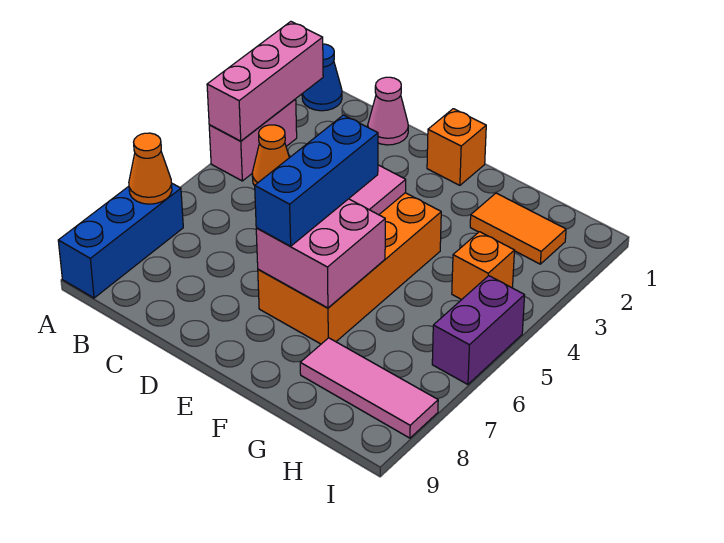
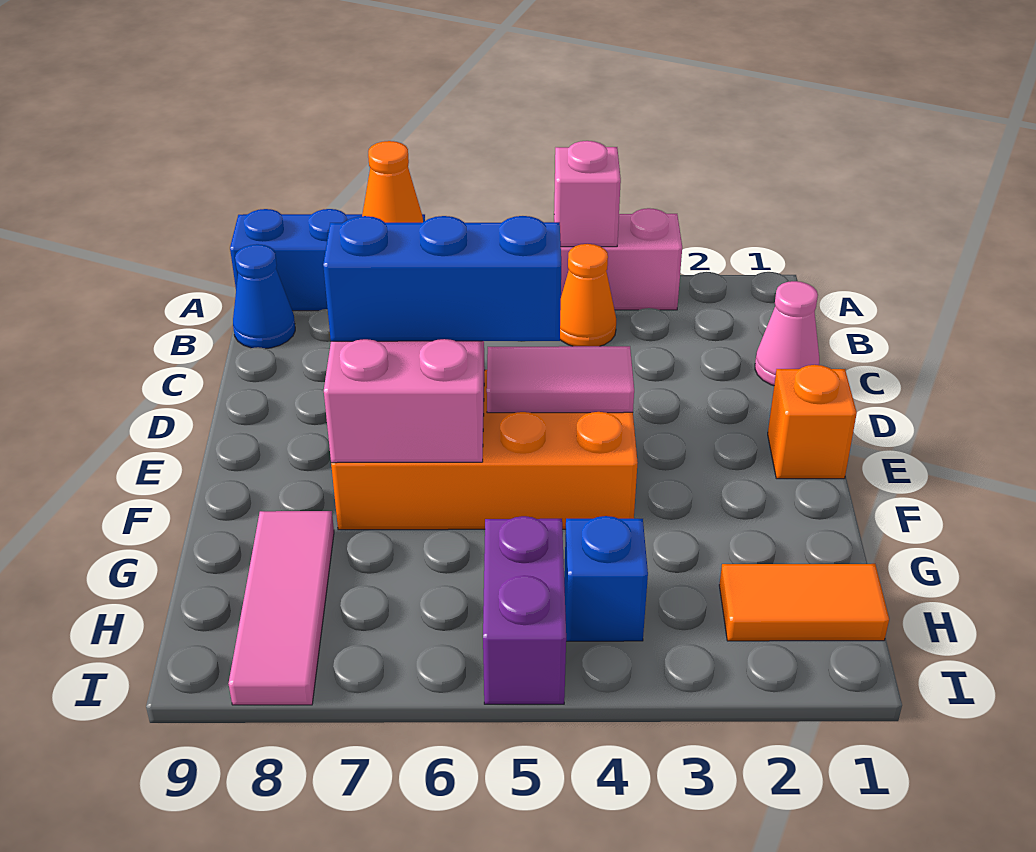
blue cone A1 level 1 -> blue cone B9 level 1
pink brick A2:A4 level 2 -> pink brick A4 level 2
orange tile G2:H2 level 1 -> orange tile H1:H2 level 1
orange brick H4 level 1 -> blue brick H4 level 1
purple brick I5:I6 level 1 -> purple brick H5:I5 level 1

